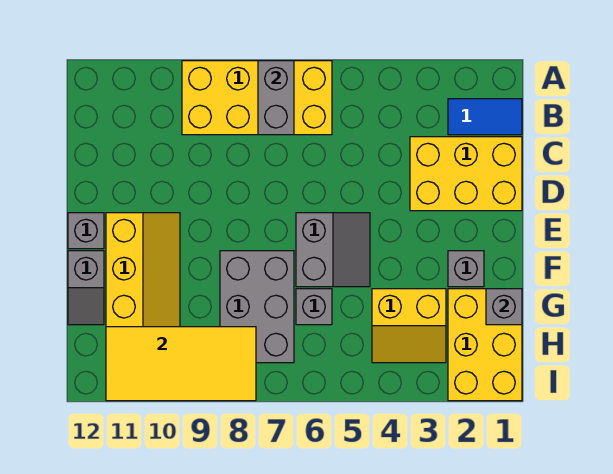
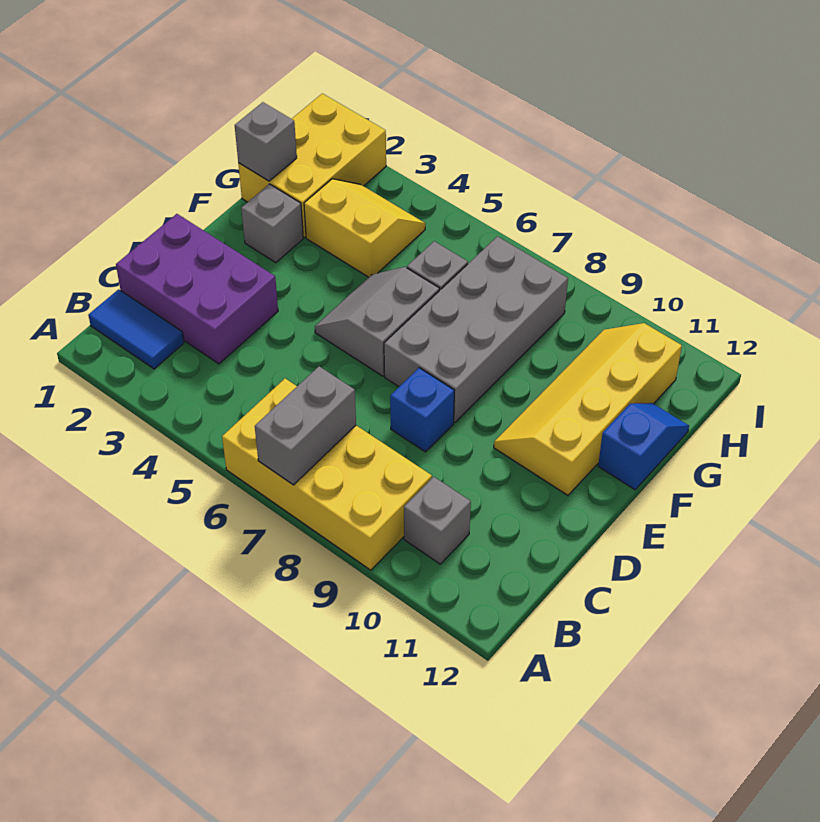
yellow brick C1:D3 level 1 -> purple brick C1:D3 level 1
none -> blue brick D8 level 1
grey brick E12 level 1 -> grey brick B10 level 1
grey brick F7:H8 level 1 -> grey brick E7:H8 level 1
grey slope F12:G12 level 1 top F -> blue slope F12:G12 level 1 top F
yellow tile H8:I11 level 2 -> none

